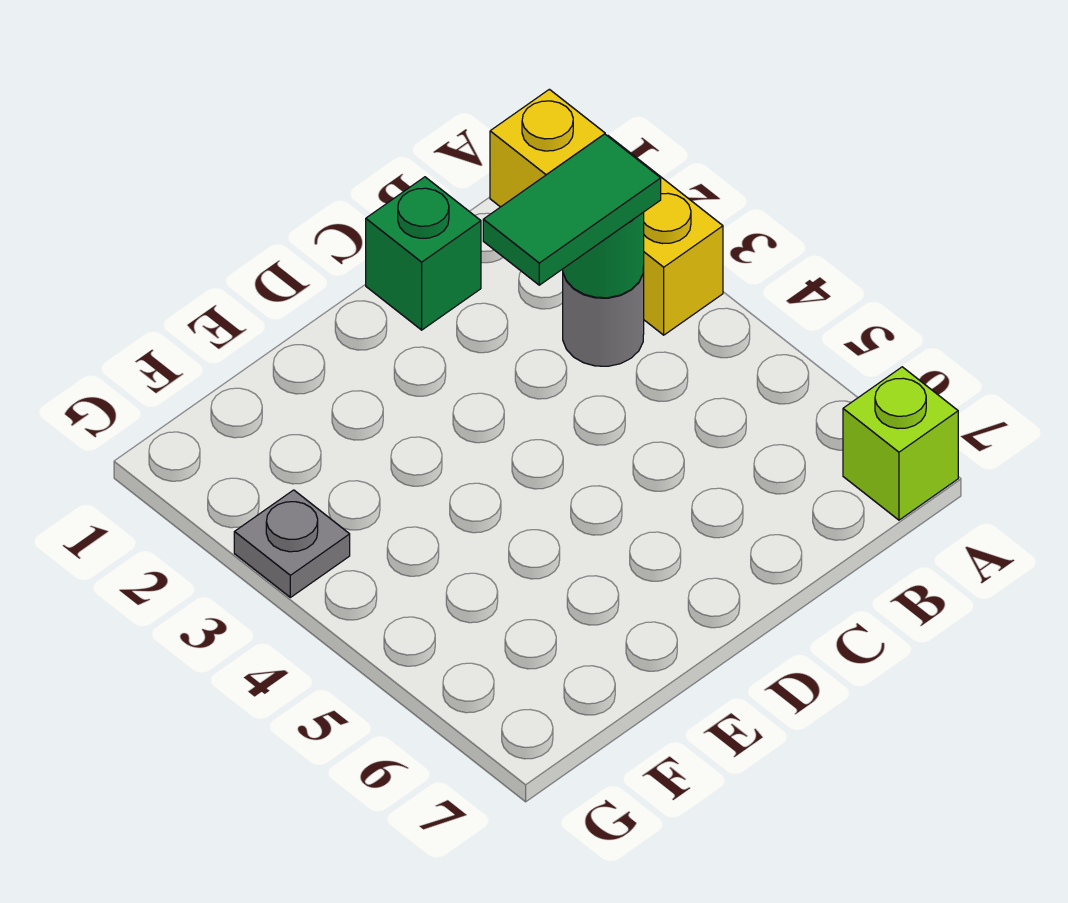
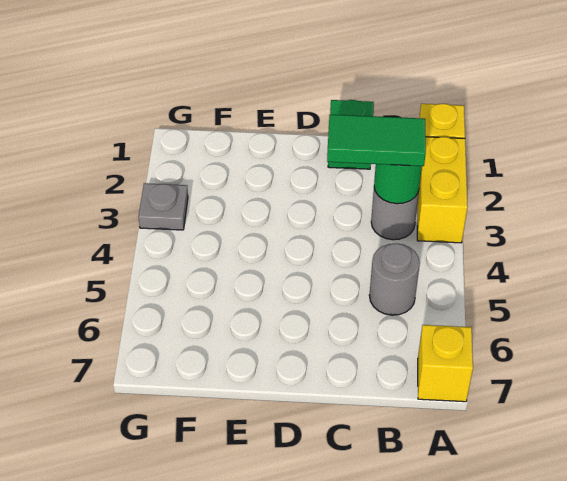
lime brick A7 level 1 -> yellow brick A7 level 1
none -> grey round brick B5 level 1

